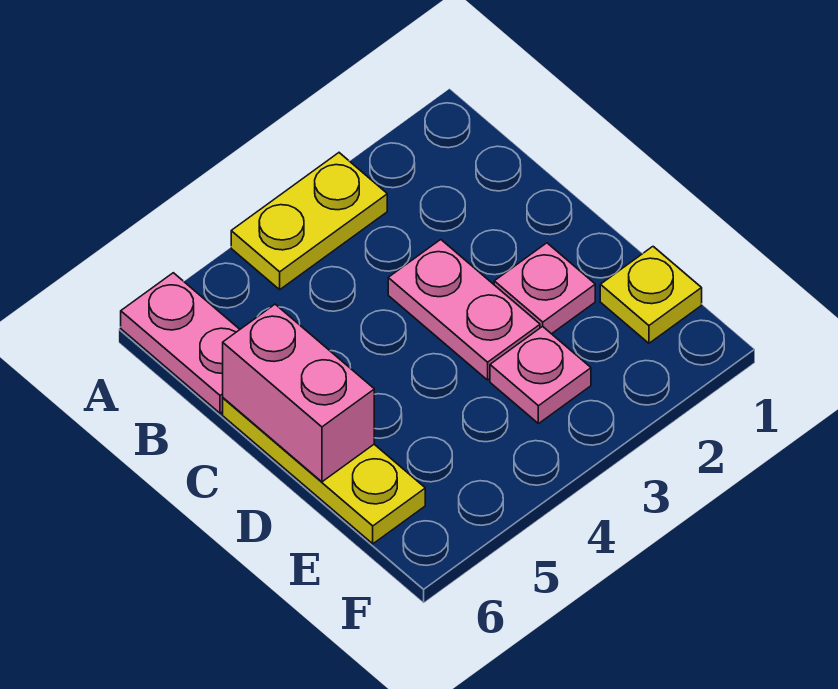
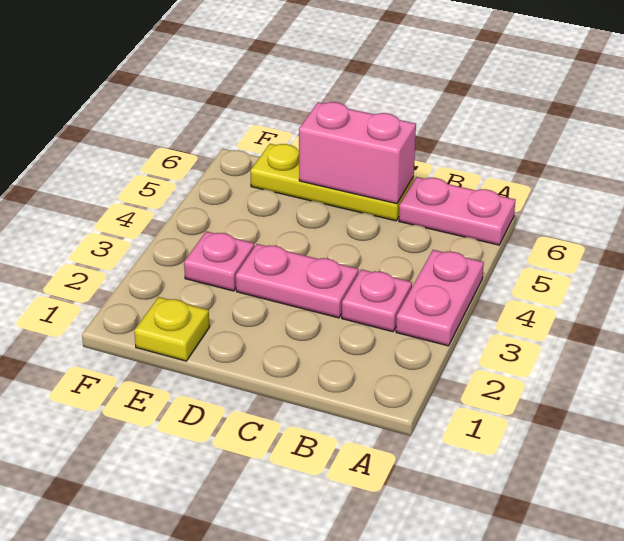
yellow plate A3:A4 level 1 -> pink plate A3:A4 level 1
pink plate D2 level 1 -> pink plate B3 level 1

